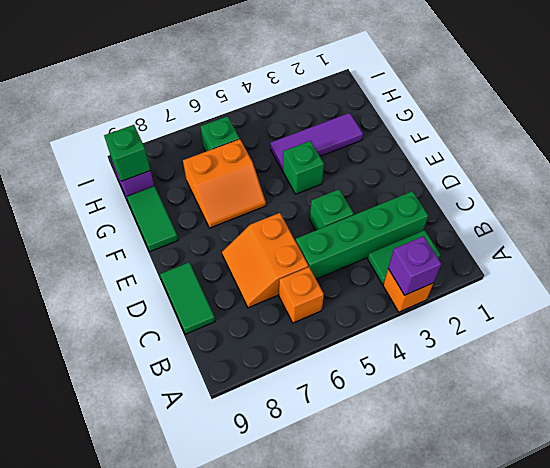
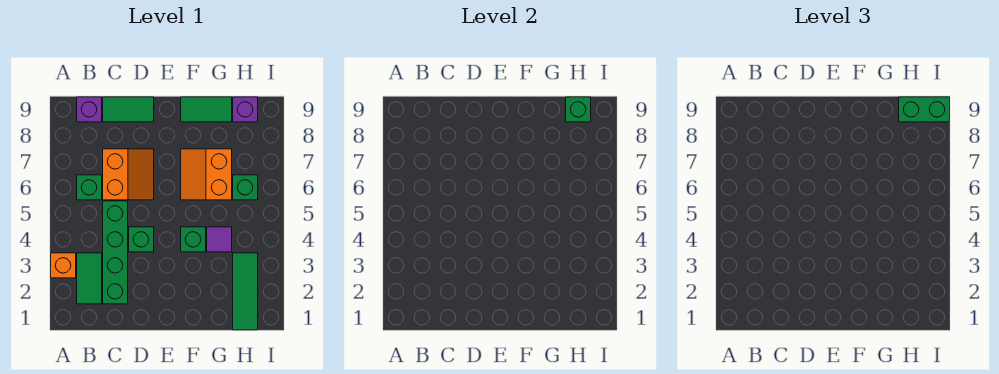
purple brick A3 level 2 -> purple brick B9 level 1
orange brick B6 level 1 -> green brick B6 level 1
orange slope C6:D7 level 1 top 6 -> orange slope C6:D7 level 1 top C
purple tile G2:G4 level 1 -> purple tile G4 level 1
none -> green tile H1:H3 level 1
none -> green brick H9:I9 level 3

